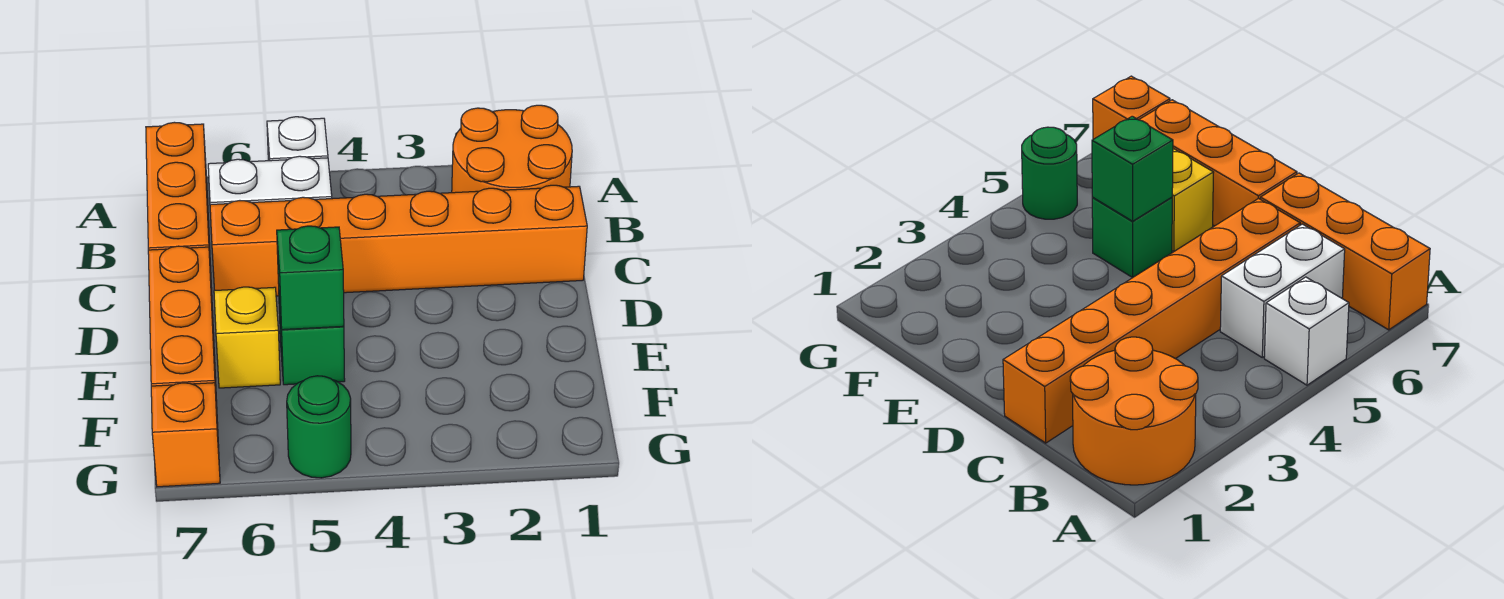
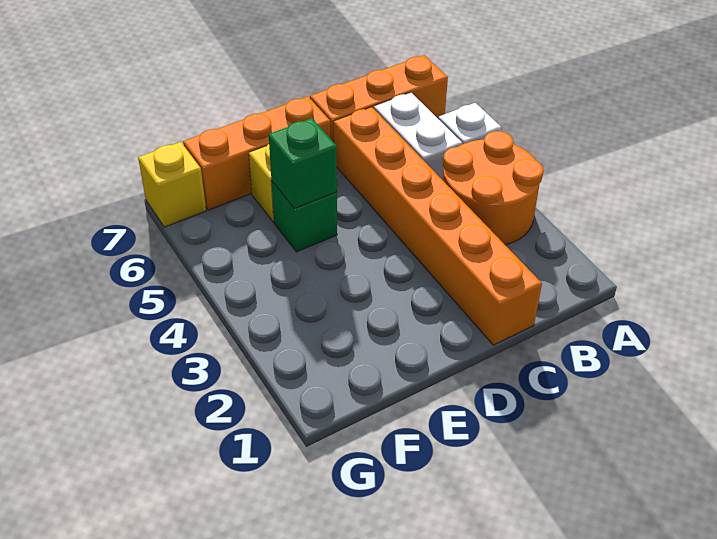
orange round brick A1:B2 level 1 -> orange round brick A3:B4 level 1
green round brick G5 level 1 -> none
orange brick G7 level 1 -> yellow brick G7 level 1

